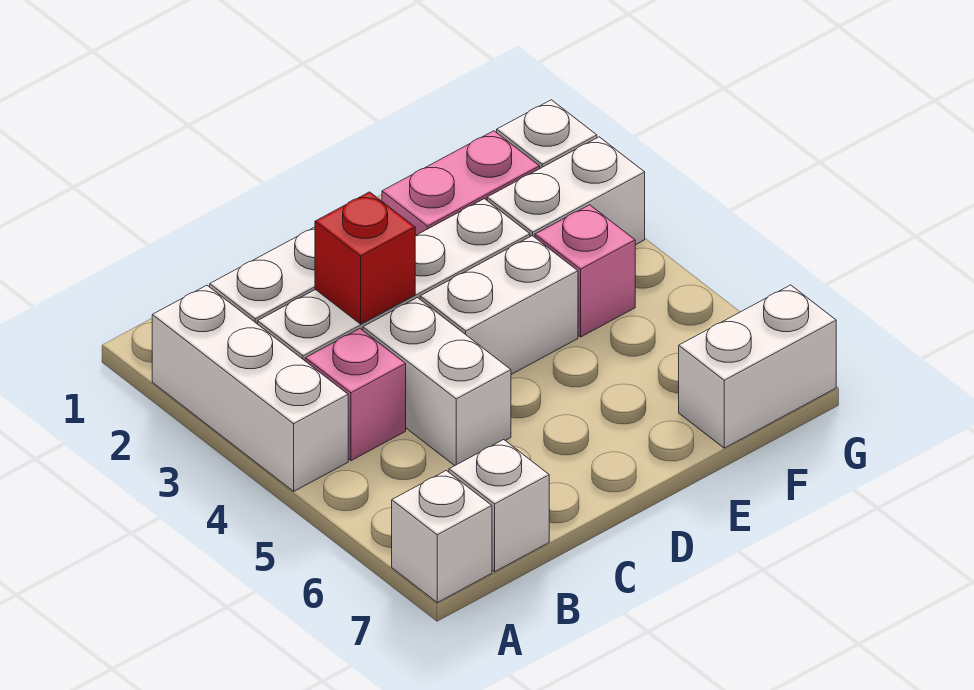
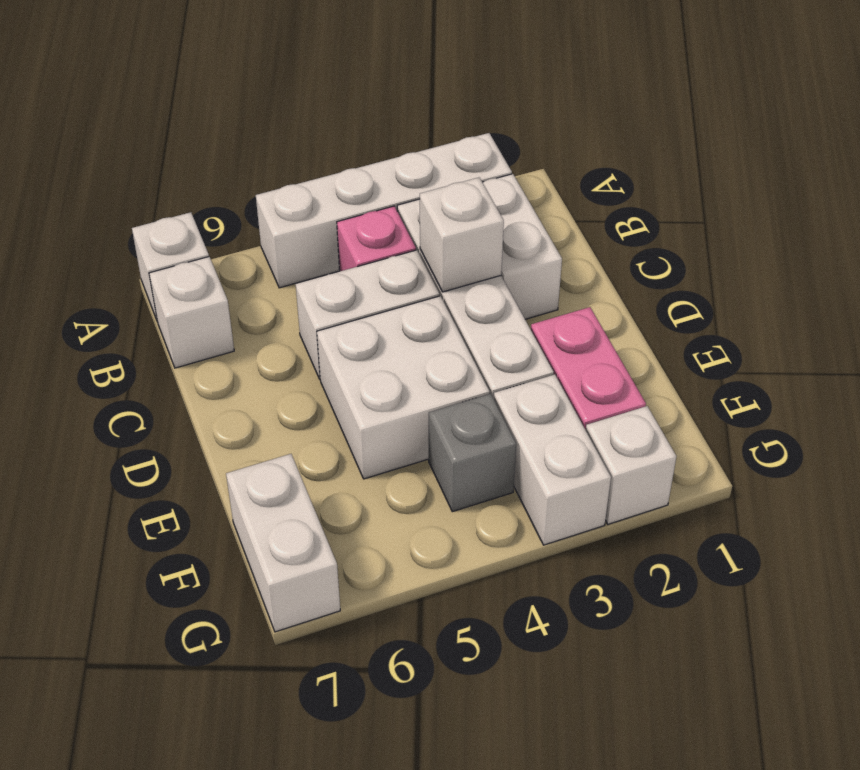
white brick A2:A4 level 1 -> white brick A2:A5 level 1
red brick C3 level 2 -> white brick C3 level 2
white brick D4:E4 level 1 -> white brick D4:E5 level 1
pink brick F4 level 1 -> grey brick F4 level 1

